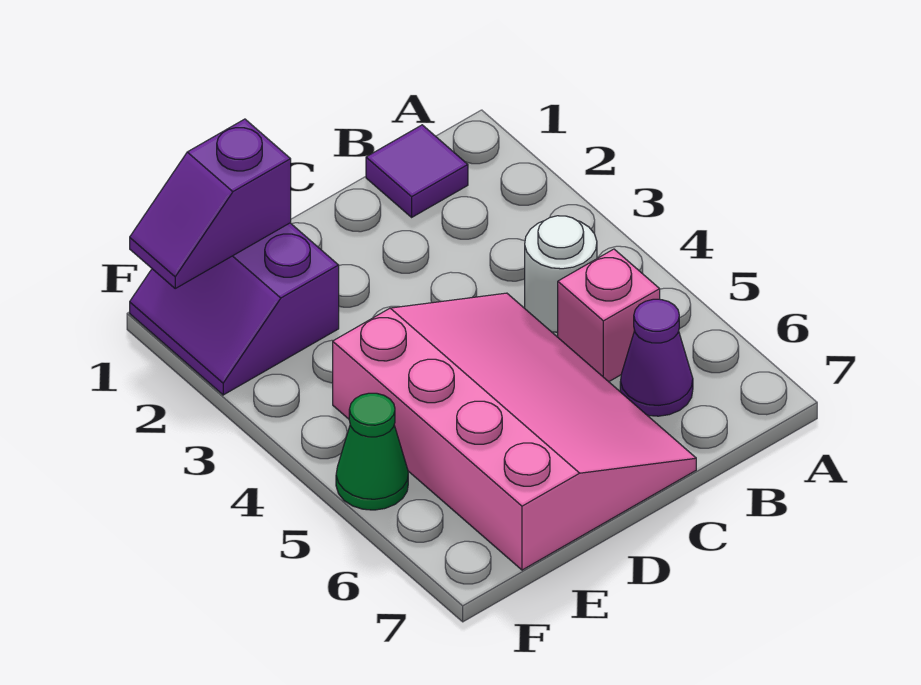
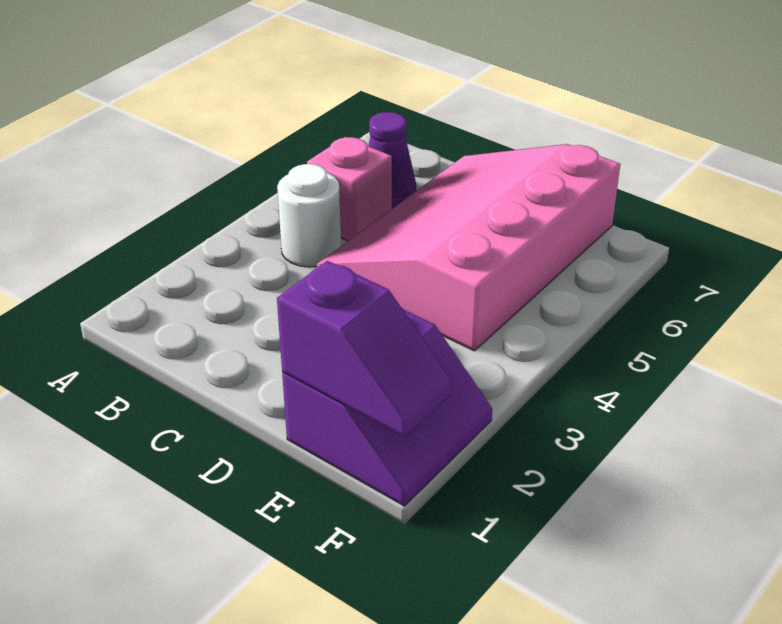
purple tile B1 level 1 -> none
green cone F5 level 1 -> none

